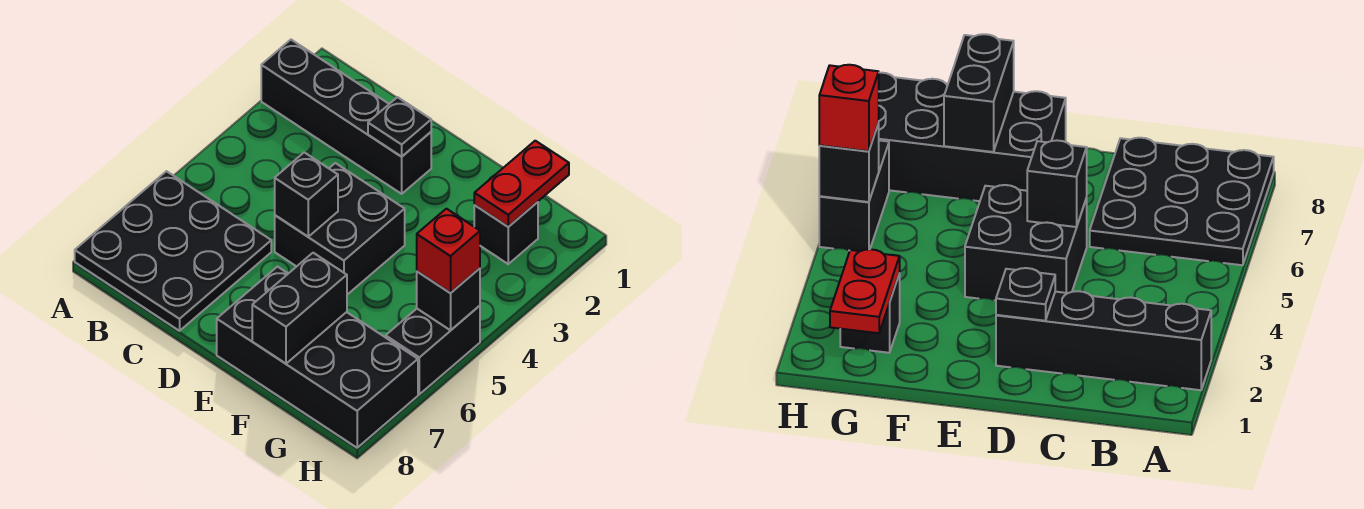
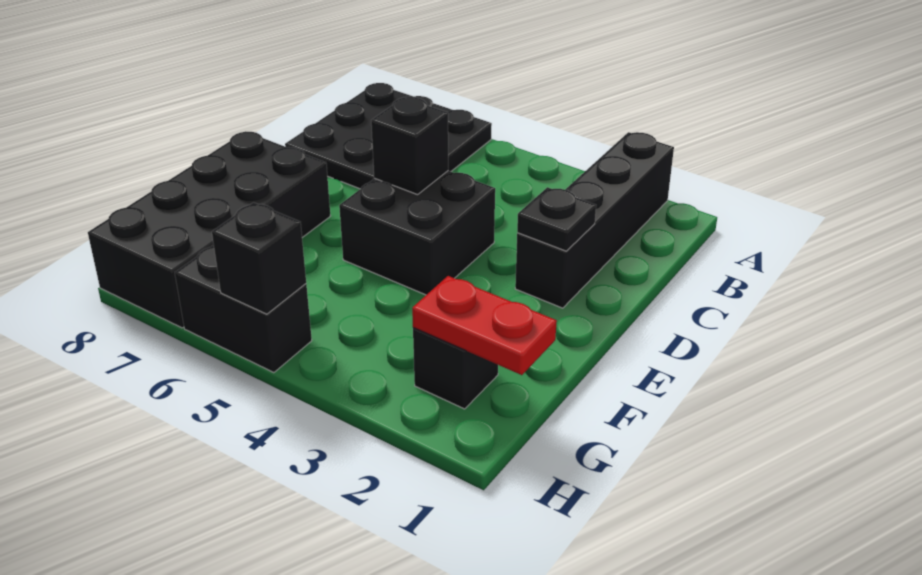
black brick F7:F8 level 2 -> none
red brick H5 level 3 -> none

